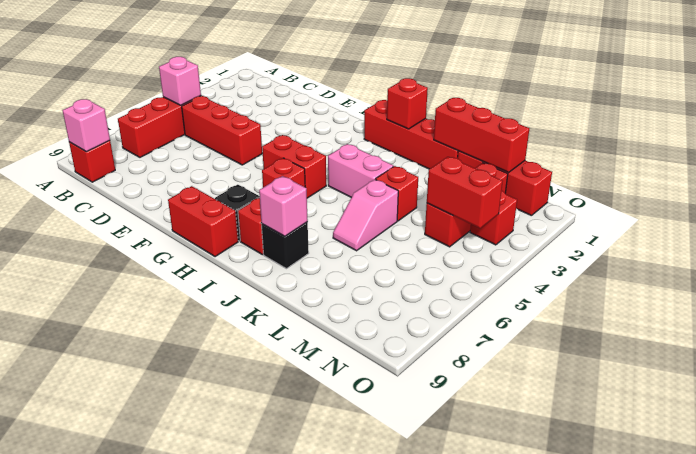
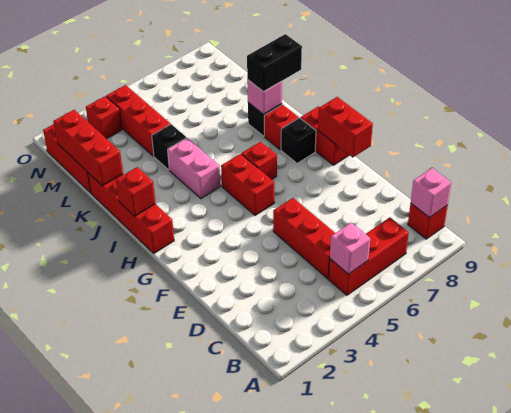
none -> black brick J8:J9 level 3
red brick K4 level 1 -> black brick K4 level 1
pink slope K5:K6 level 1 top 5 -> none
red brick M2:M4 level 1 -> red brick L4:N4 level 1
red brick M4:N4 level 2 -> red brick F9:G9 level 2

